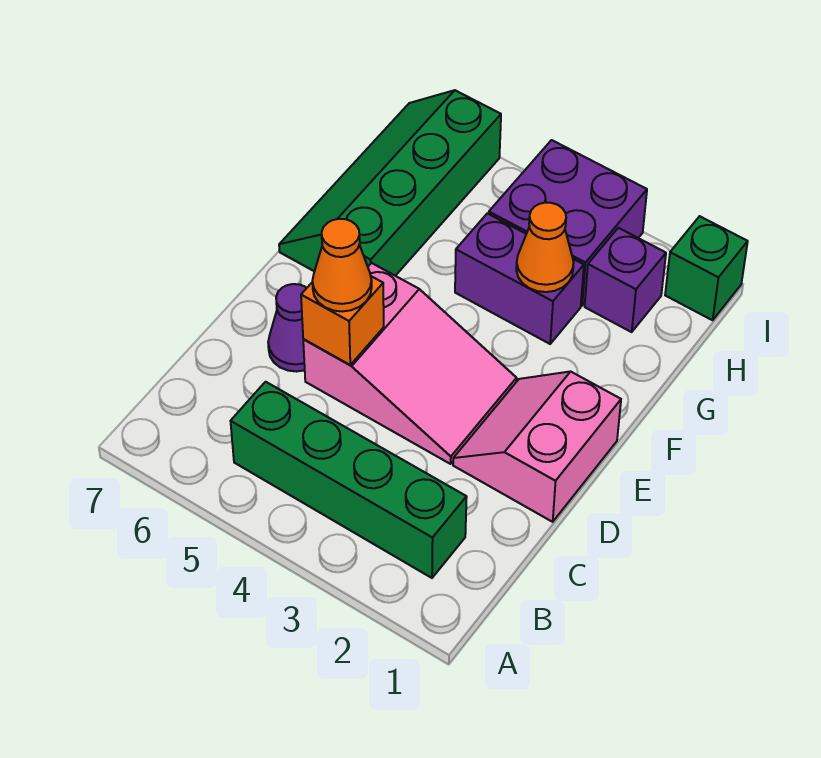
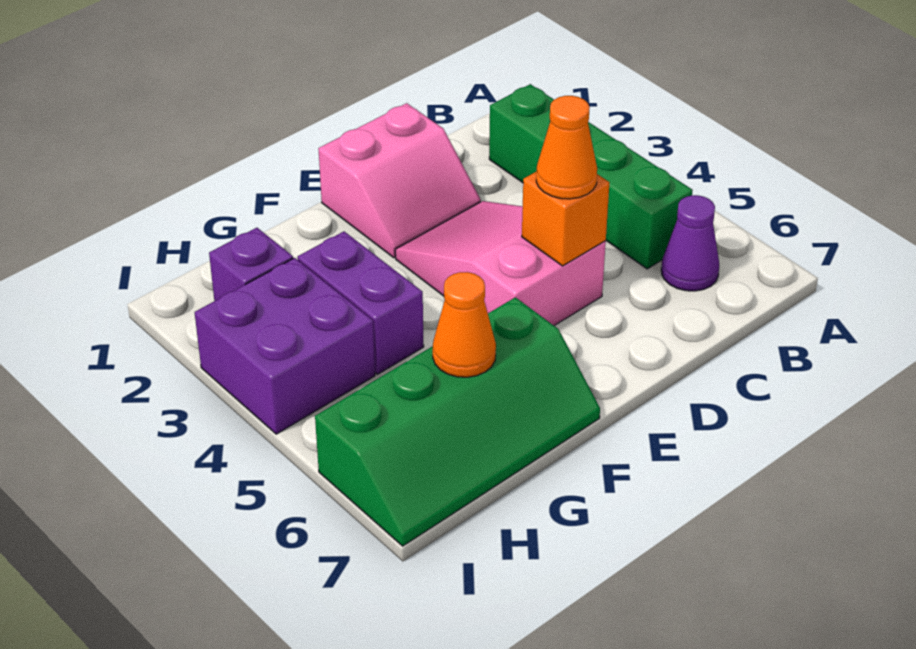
purple cone D6 level 1 -> purple cone B6 level 1
orange cone G3 level 2 -> orange cone G6 level 2
green brick I1 level 1 -> none

